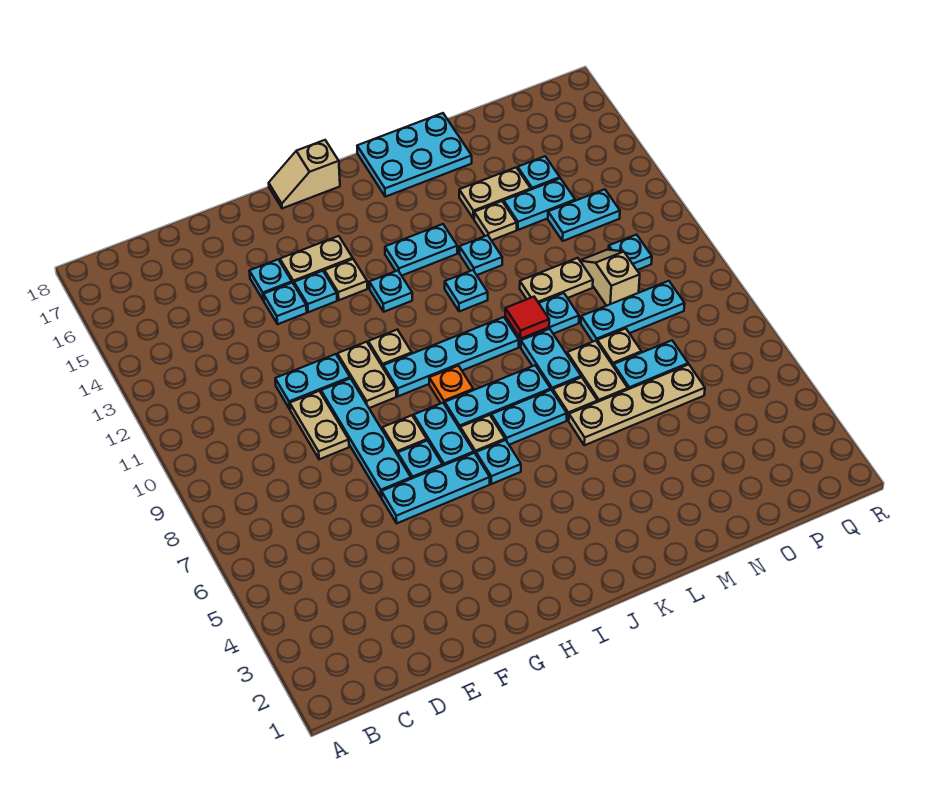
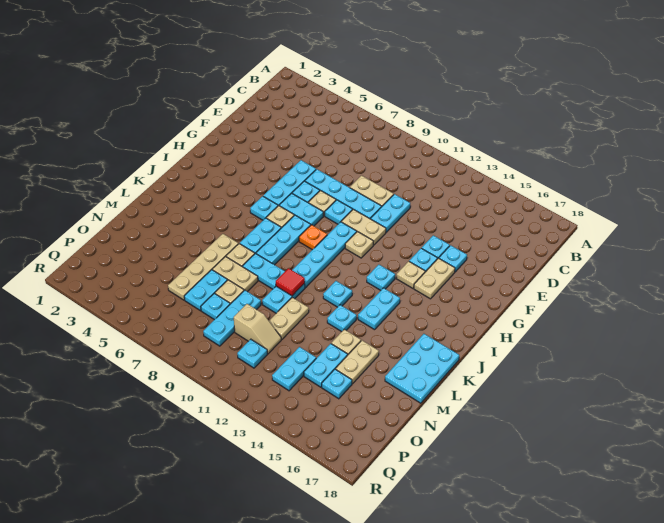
none -> cyan plate G9 level 1
tan slope H18:I18 level 1 top I -> none
none -> cyan plate O8 level 1

